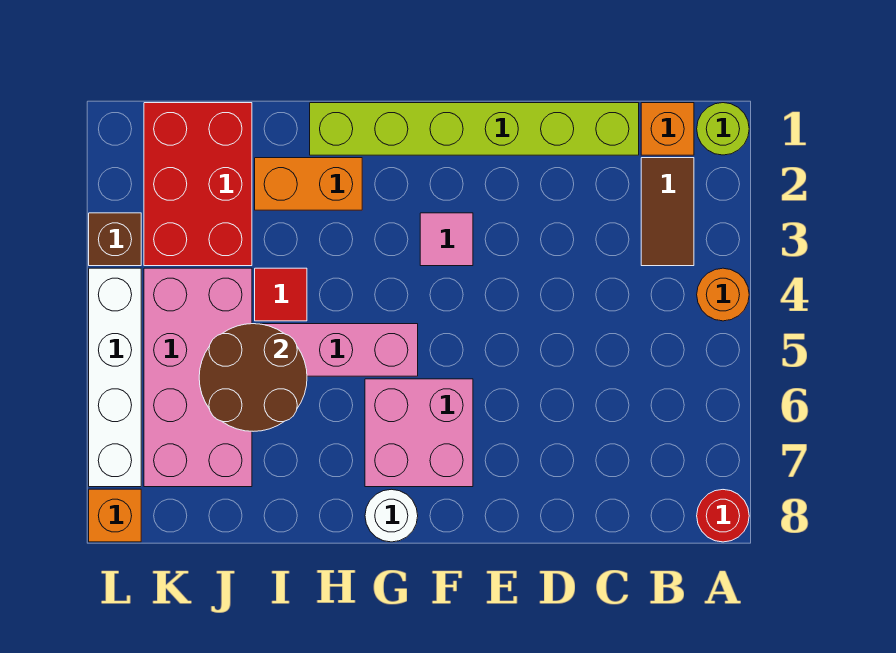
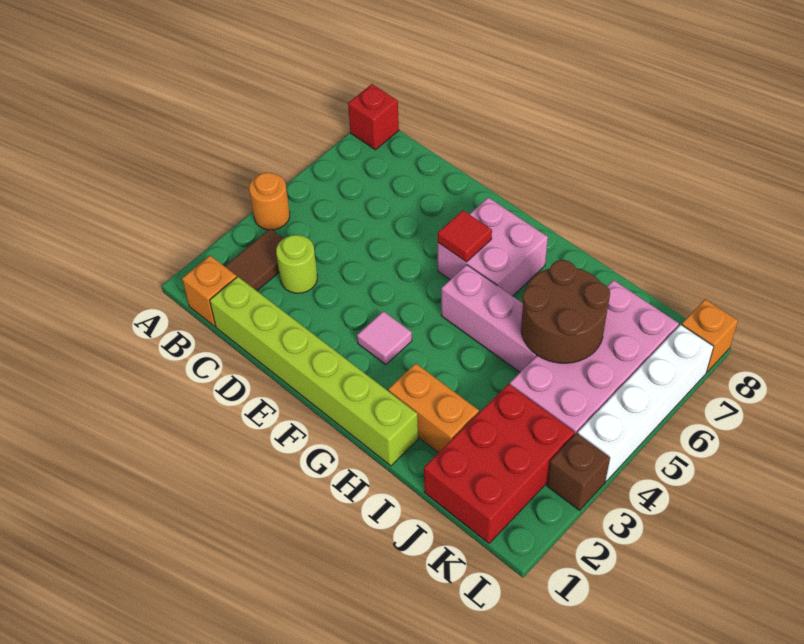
lime round brick A1 level 1 -> lime round brick C3 level 1
red round brick A8 level 1 -> red brick A8 level 1
white round brick G8 level 1 -> none
red tile I4 level 1 -> red tile F6 level 2

